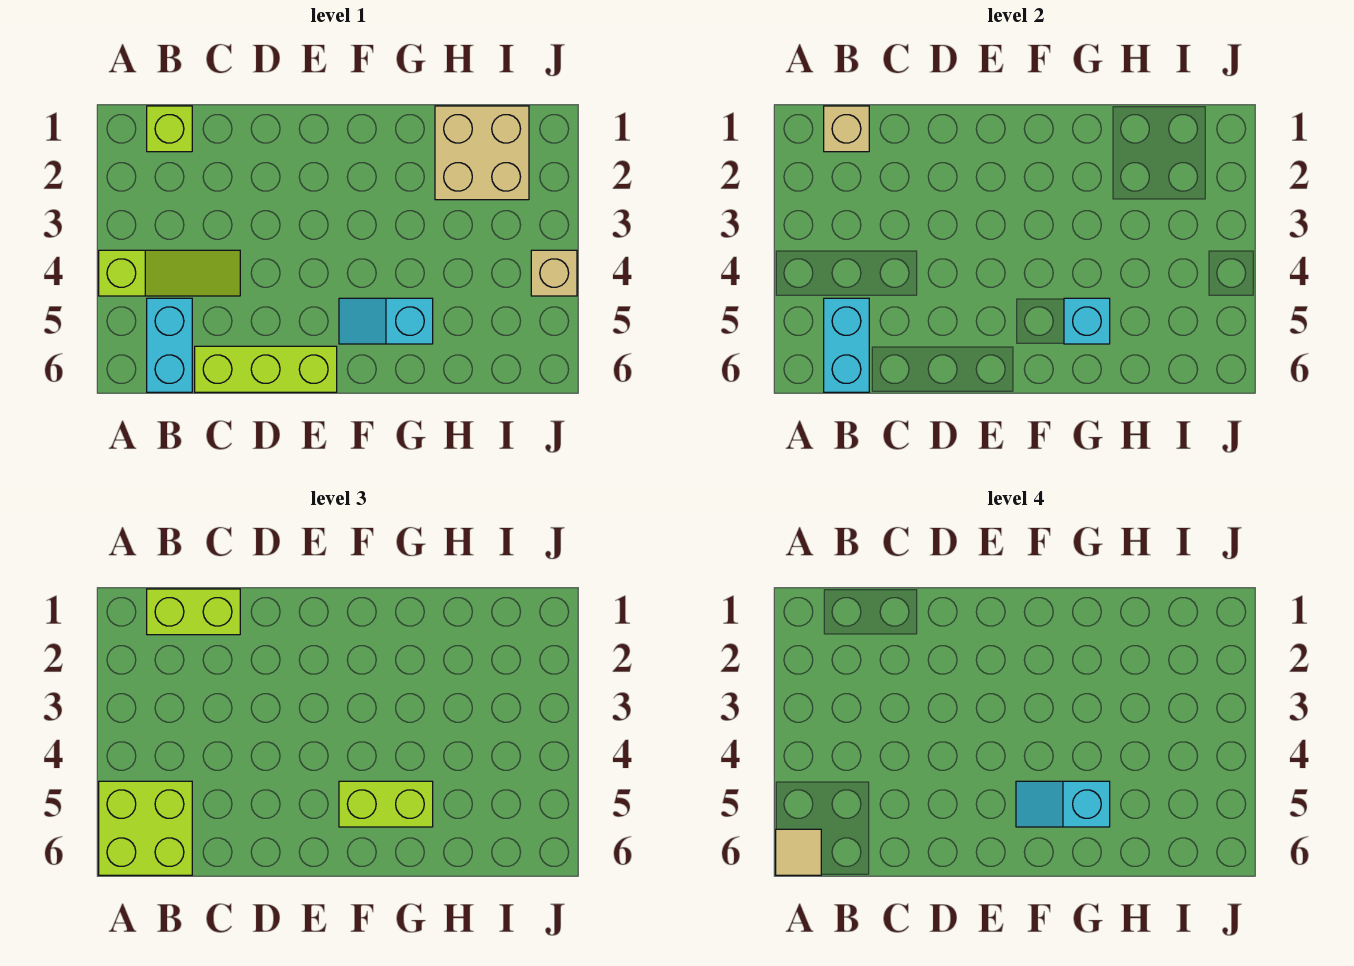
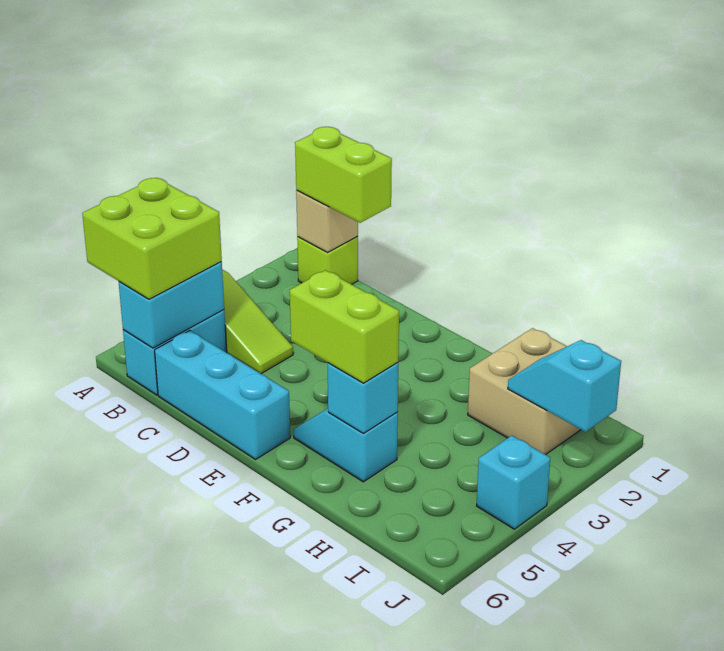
tan tile A6 level 4 -> none
lime brick C6:E6 level 1 -> cyan brick C6:E6 level 1
cyan slope F5:G5 level 4 top G -> cyan slope I2:J2 level 2 top J
tan brick J4 level 1 -> cyan brick J4 level 1

